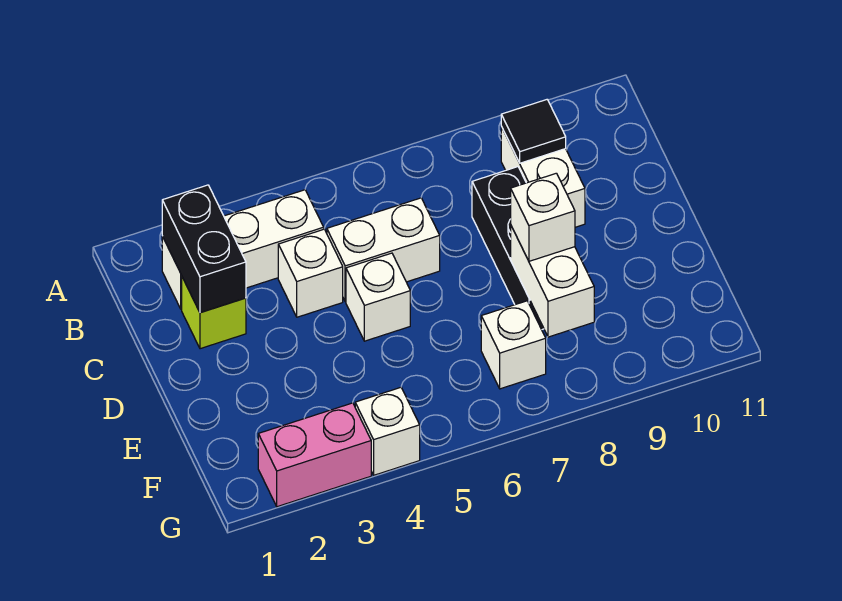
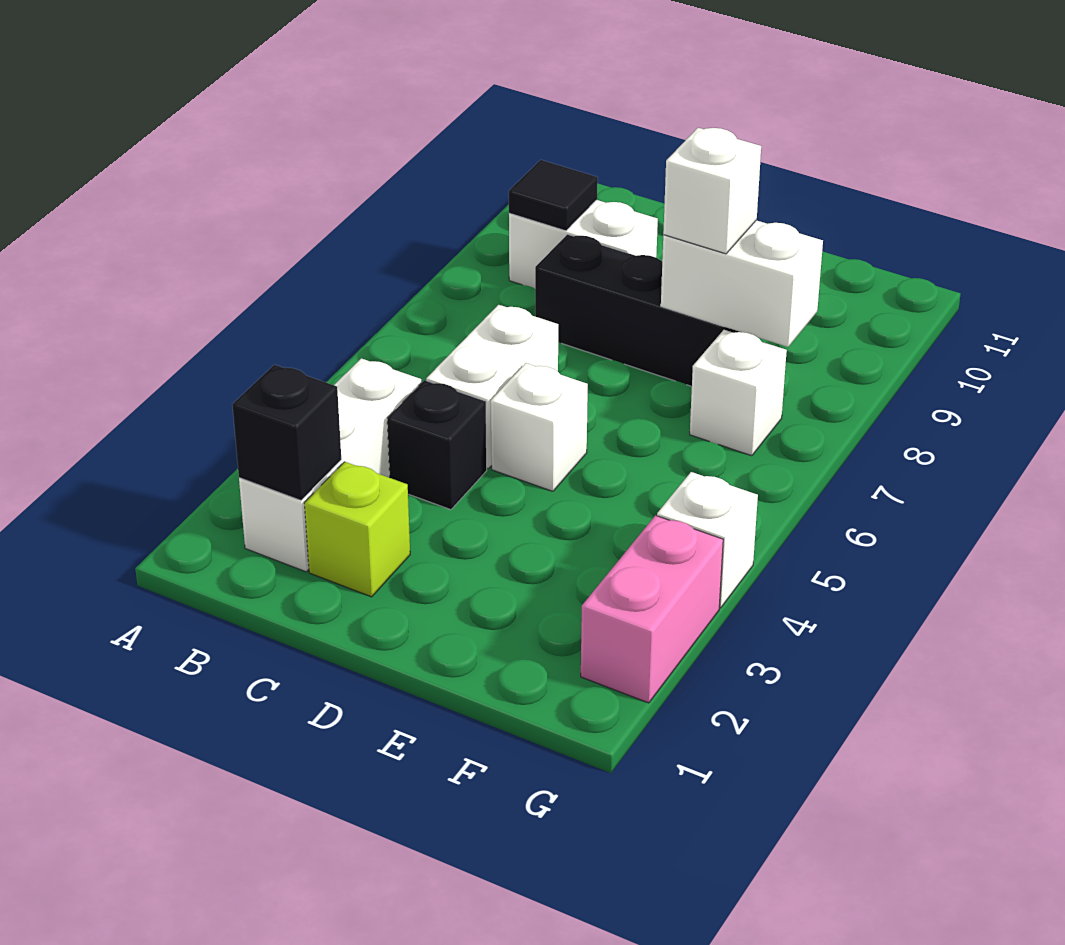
black brick B2:C2 level 2 -> black brick B2 level 2
white brick C4 level 1 -> black brick C4 level 1

